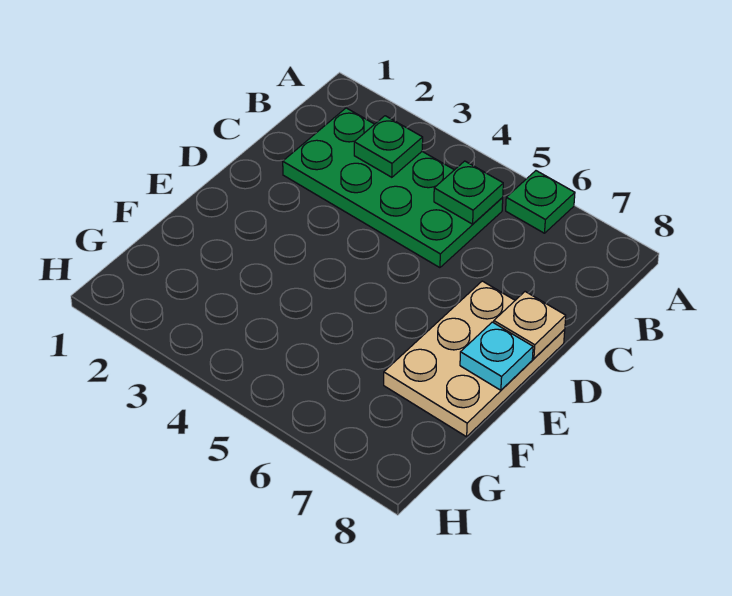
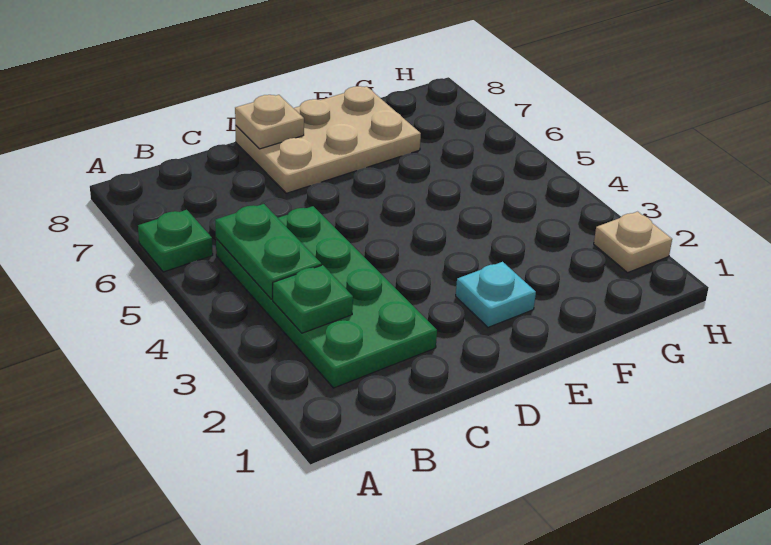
green plate B5 level 2 -> green plate B4:B5 level 2
cyan plate E8 level 2 -> cyan plate E2 level 1
none -> tan plate H2 level 1

